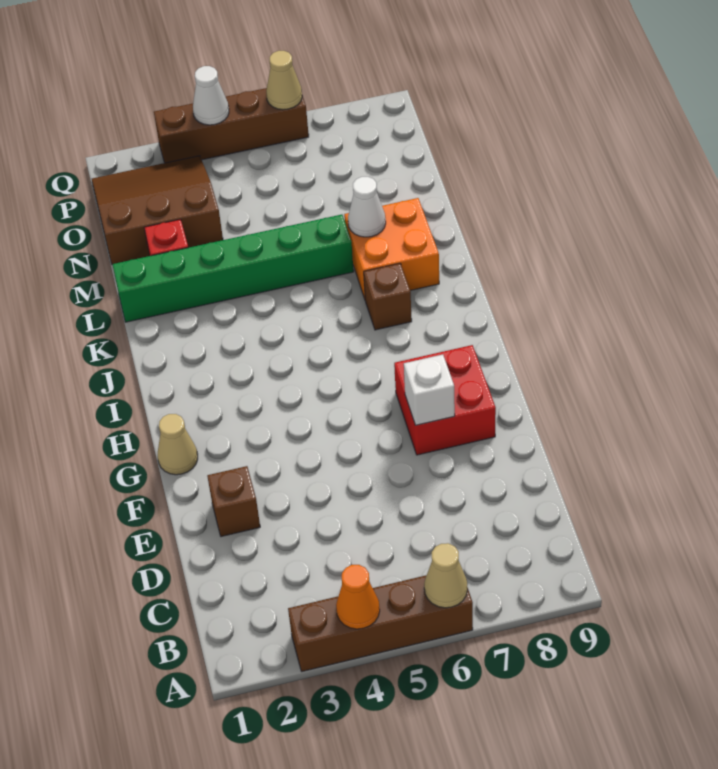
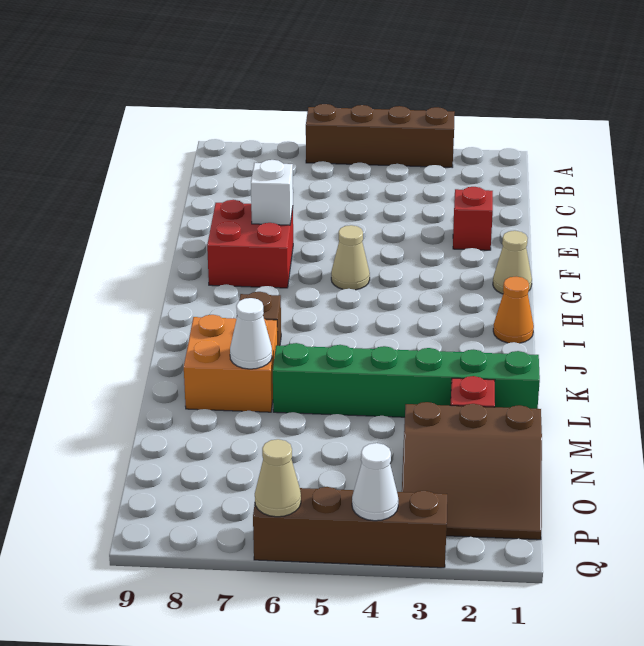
orange cone A4 level 2 -> orange cone I1 level 1
tan cone A6 level 2 -> tan cone G5 level 1
brown brick E2 level 1 -> red brick E2 level 1

